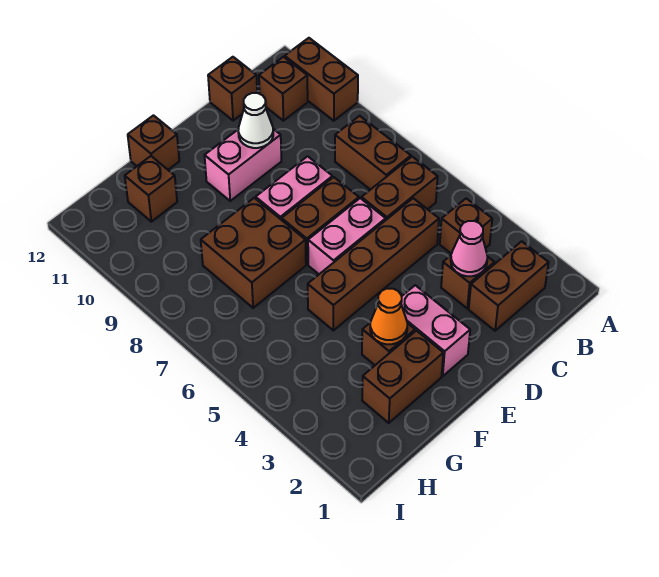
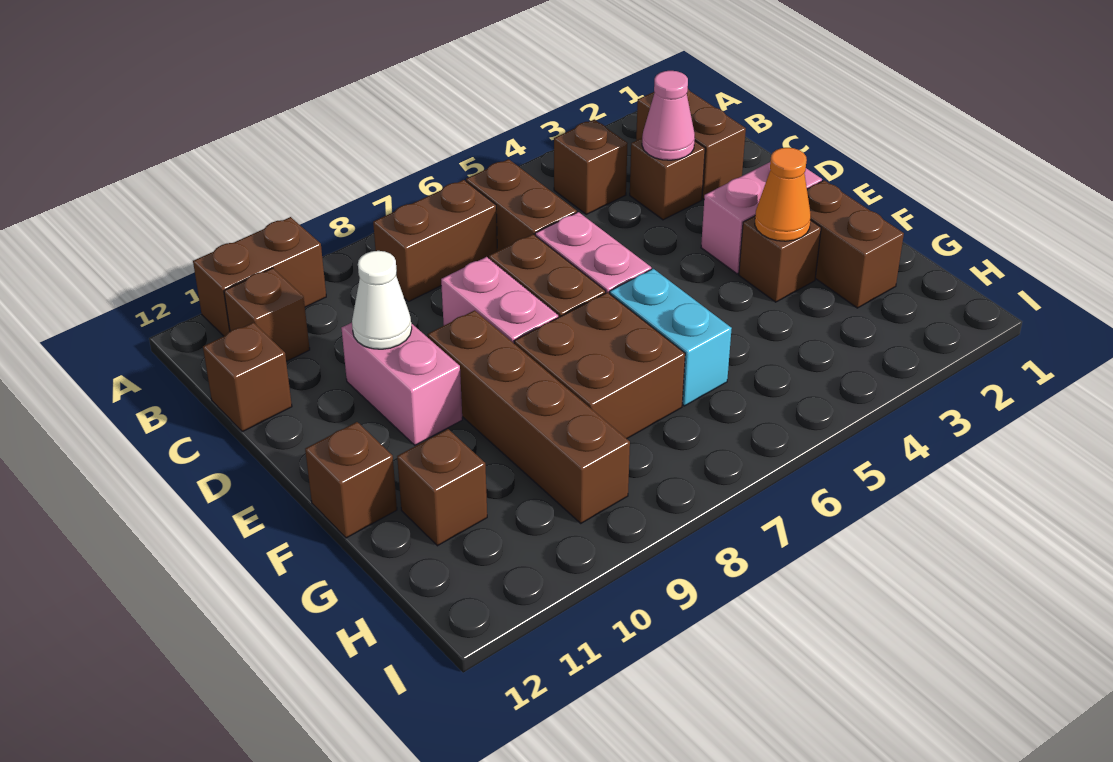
brown brick C5:F5 level 1 -> brown brick E9:H9 level 1
none -> cyan brick F6:G6 level 1

